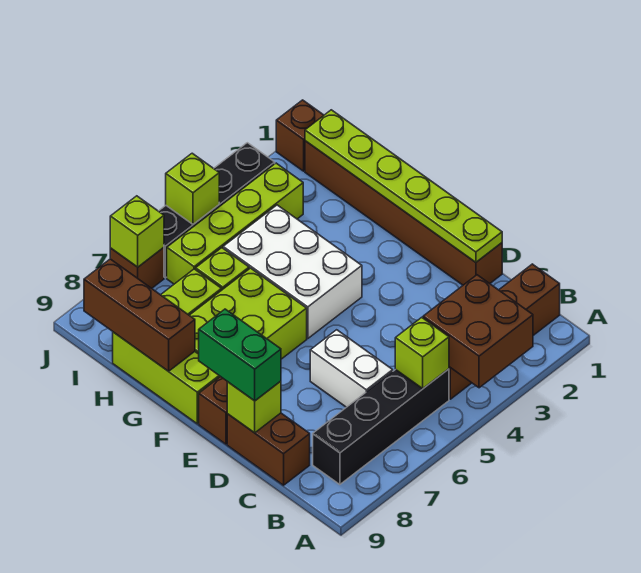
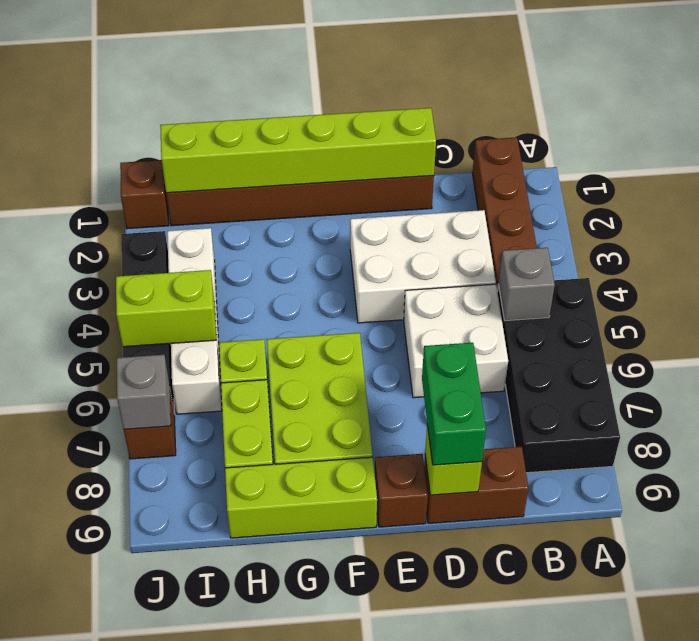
brown brick A3:B4 level 2 -> none
black brick B5:B8 level 1 -> black brick A5:B8 level 1
lime brick B5 level 2 -> grey brick B5 level 2
white brick C6:D6 level 1 -> white brick C5:D6 level 1
lime plate D1:I1 level 2 -> lime brick D1:I1 level 2
green brick D9:E9 level 3 -> green brick D8:D9 level 3
white brick F4:H5 level 1 -> white brick C3:E4 level 1
brown brick G9:I9 level 2 -> none
lime brick I3:I6 level 1 -> white brick I3:I6 level 1
lime brick J5 level 2 -> lime brick I5:J5 level 2
lime brick J7 level 2 -> grey brick J7 level 2

